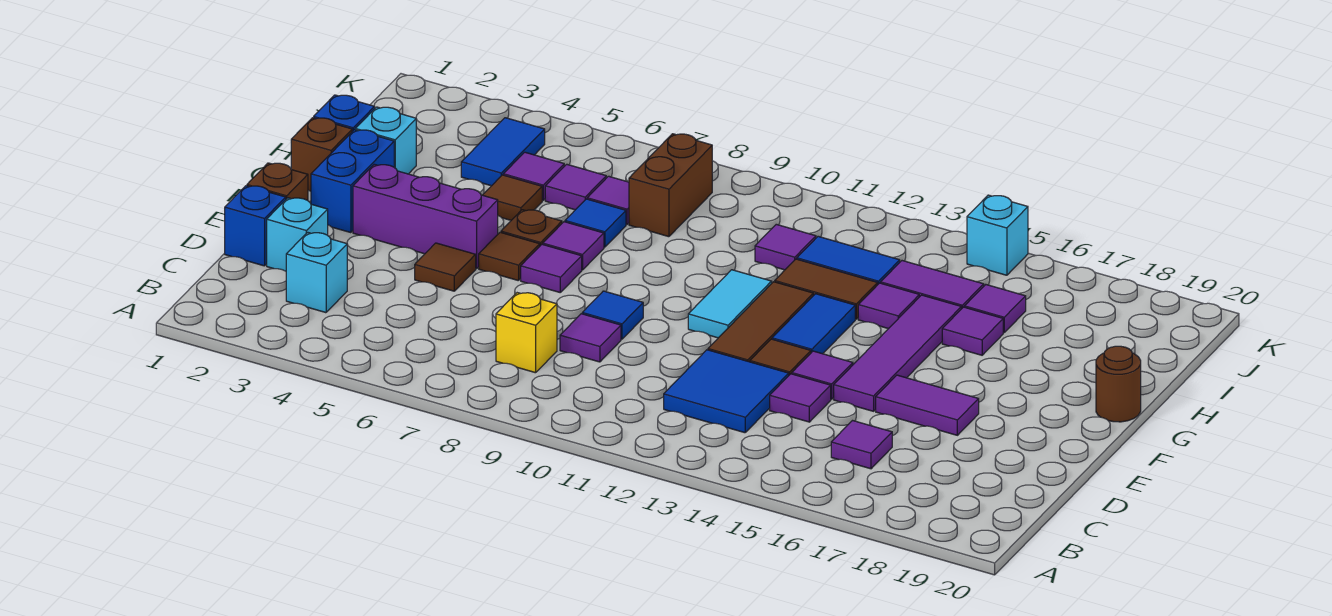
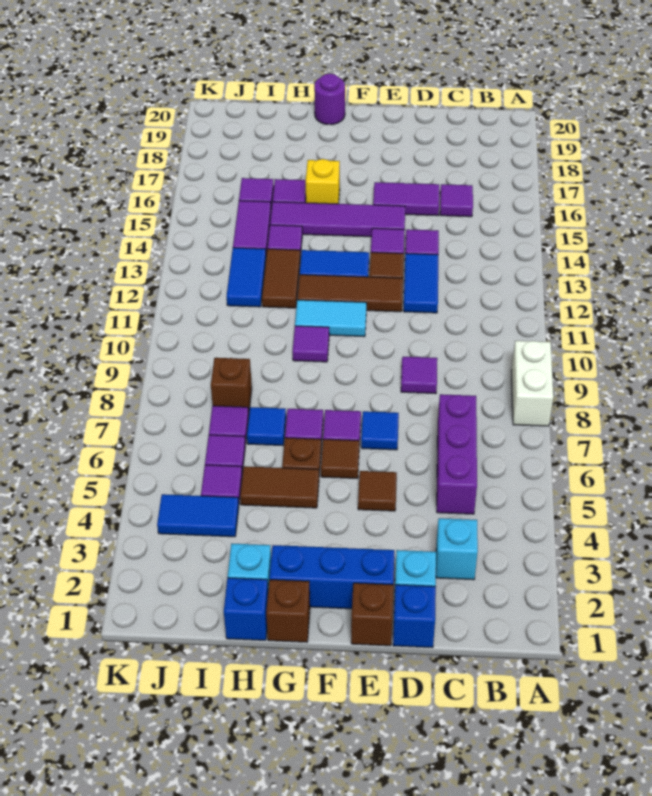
none -> white brick A8:A9 level 1
yellow brick C8 level 1 -> yellow brick G16 level 1
blue tile C12:D13 level 1 -> blue tile D12:D13 level 1
blue tile E9 level 1 -> blue tile E7 level 1
purple tile E16:E17 level 1 -> purple tile D16:E16 level 1
blue brick F2:G2 level 1 -> blue brick E2:G2 level 1
purple brick F3:F5 level 1 -> purple brick C5:C7 level 1
brown round brick G20 level 1 -> purple round brick G20 level 1
brown tile H5 level 1 -> brown tile G5:H5 level 1
brown brick I8:J8 level 1 -> brown brick I8 level 1
purple tile I11 level 1 -> purple tile G10 level 1
cyan brick K15 level 1 -> none

